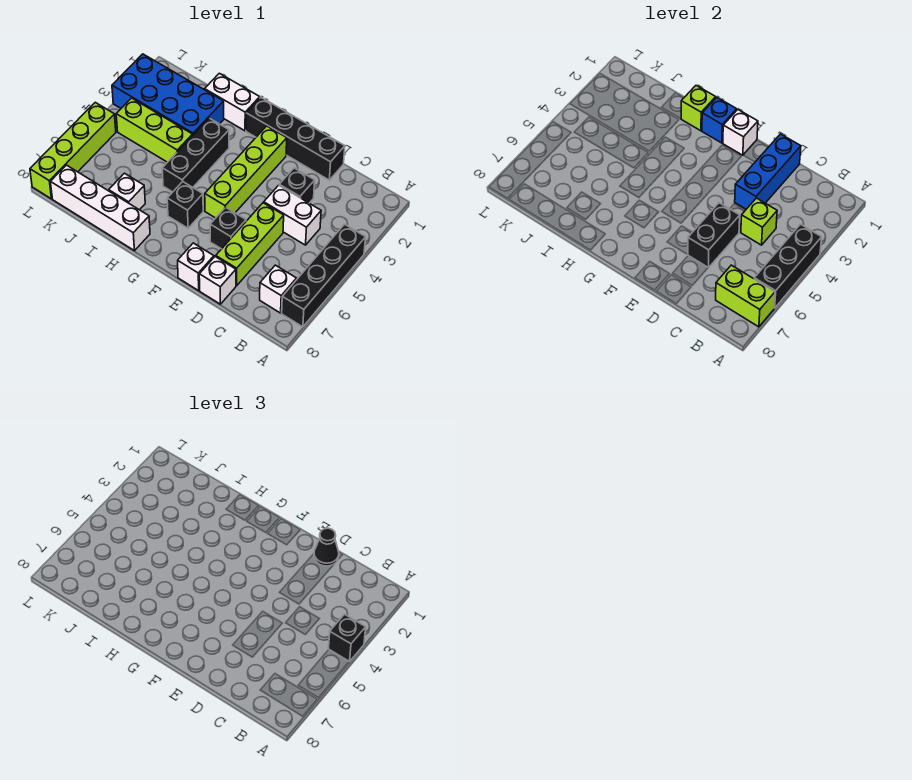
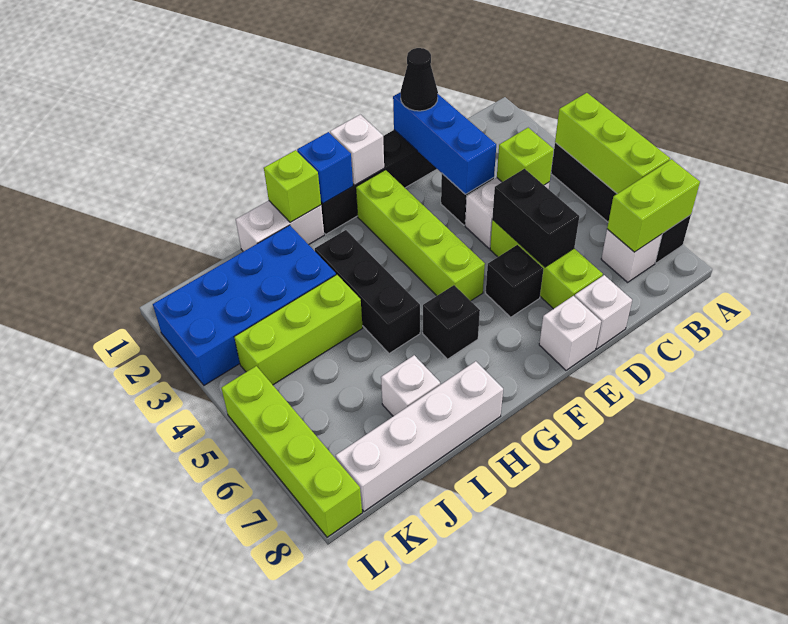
black brick A4:A6 level 2 -> lime brick A4:A6 level 2
black brick A4 level 3 -> none

